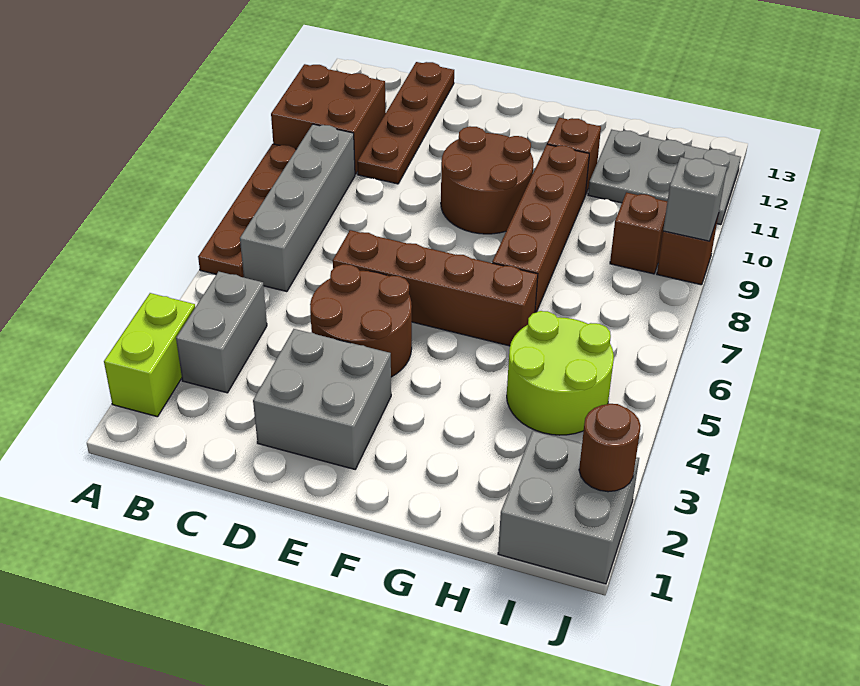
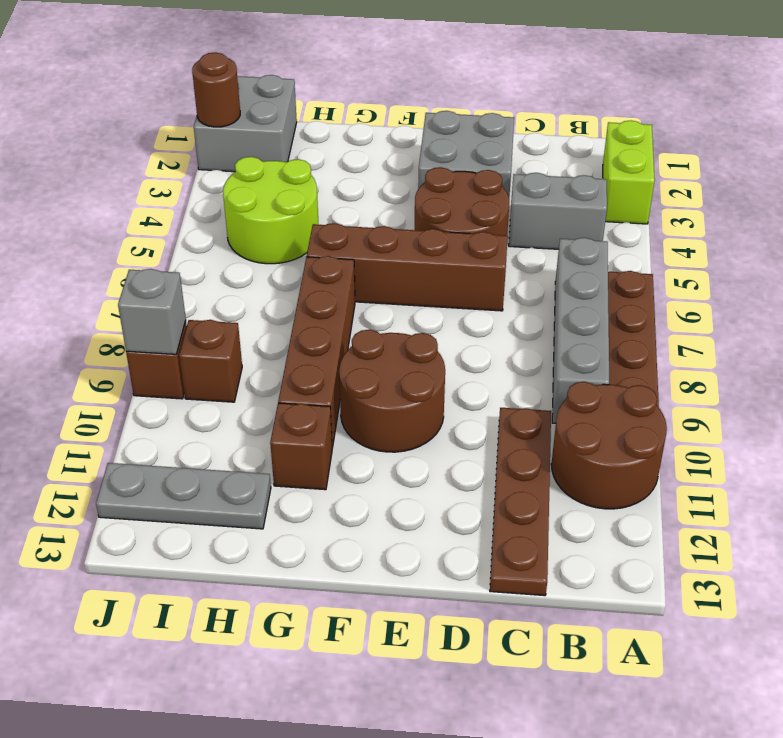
brown brick A10:B11 level 1 -> brown round brick A10:B11 level 1
grey brick B3:B4 level 1 -> grey brick B4:C4 level 1
grey plate H11:J12 level 1 -> grey plate H12:J12 level 1

